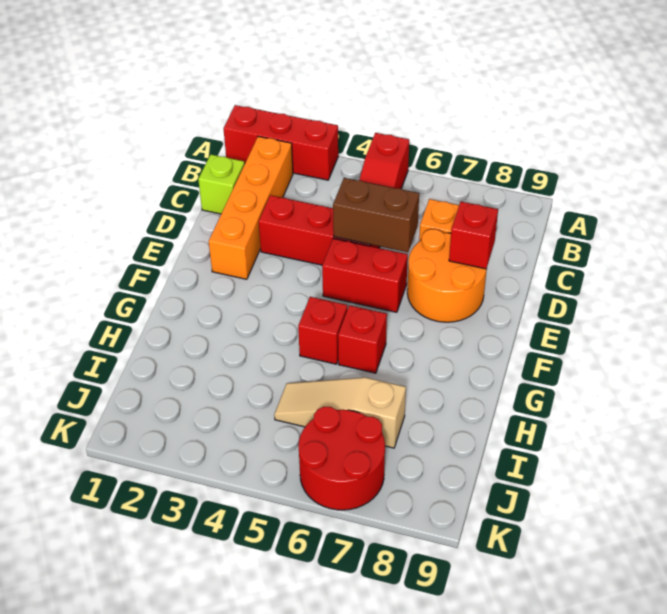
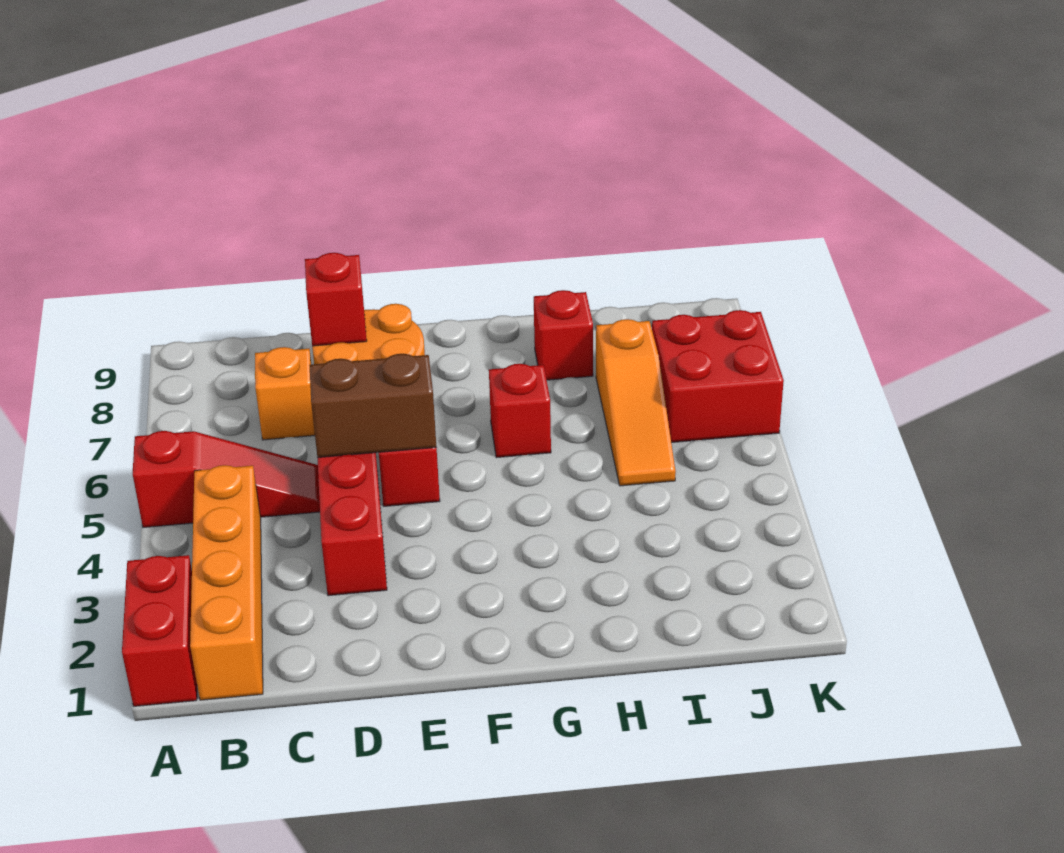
red brick A1:A3 level 1 -> red brick A1:A2 level 1
orange brick B2:E2 level 1 -> orange brick B1:B4 level 1
lime brick C1 level 1 -> none
brown brick D5:D6 level 2 -> brown brick D5:E5 level 2
red brick G5 level 1 -> red brick H8 level 1
tan slope I5:I7 level 1 top 7 -> orange slope I5:I7 level 1 top 7
red round brick J6:K7 level 1 -> red brick J6:K7 level 1

